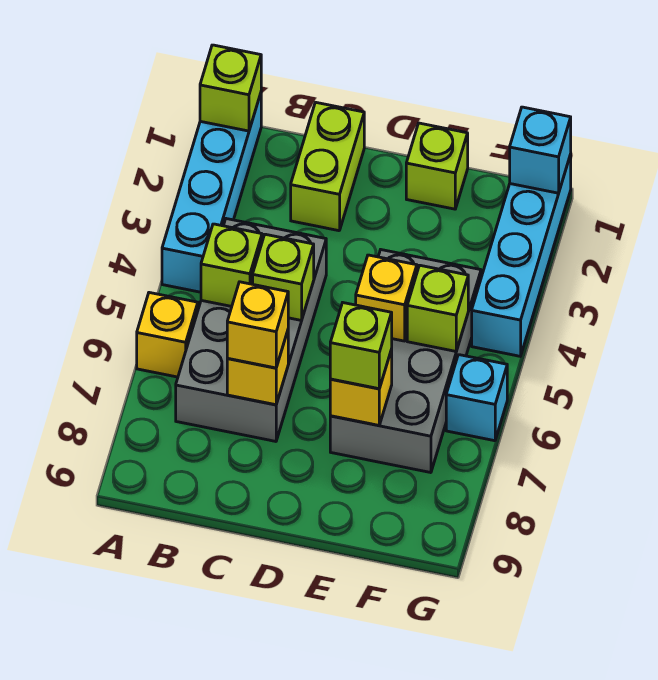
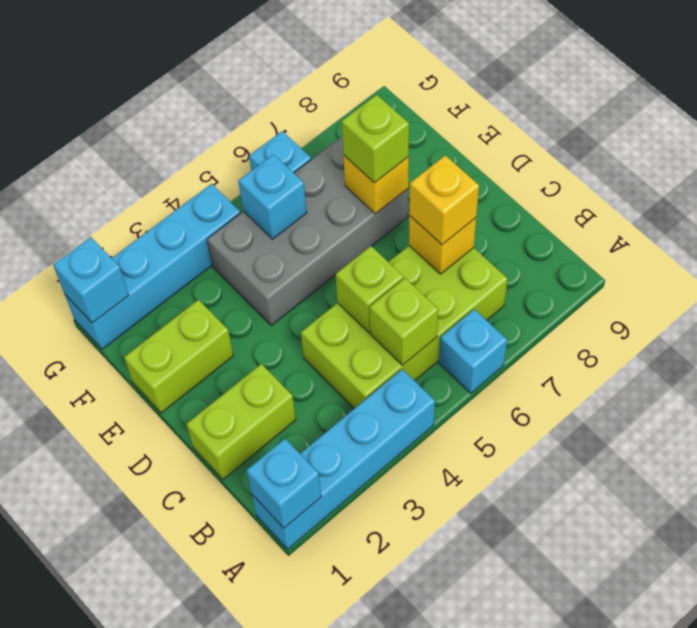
lime brick A1 level 2 -> cyan brick A1 level 2
yellow brick A6 level 1 -> cyan brick A6 level 1
grey brick B4:C7 level 1 -> lime brick B4:C7 level 1
lime brick E1 level 1 -> lime brick E1:E2 level 1
yellow brick E5 level 2 -> none
lime brick F5 level 2 -> cyan brick F5 level 2

